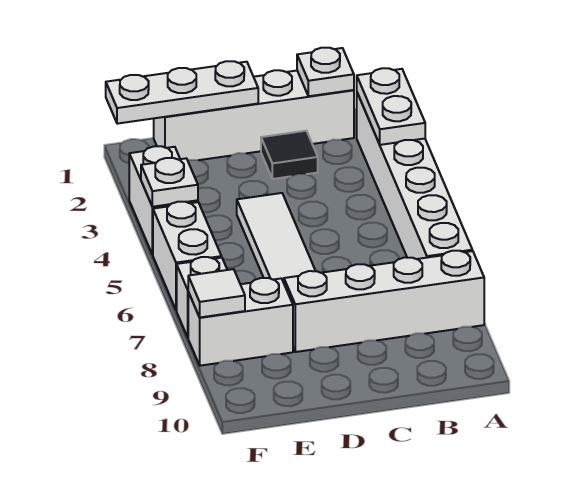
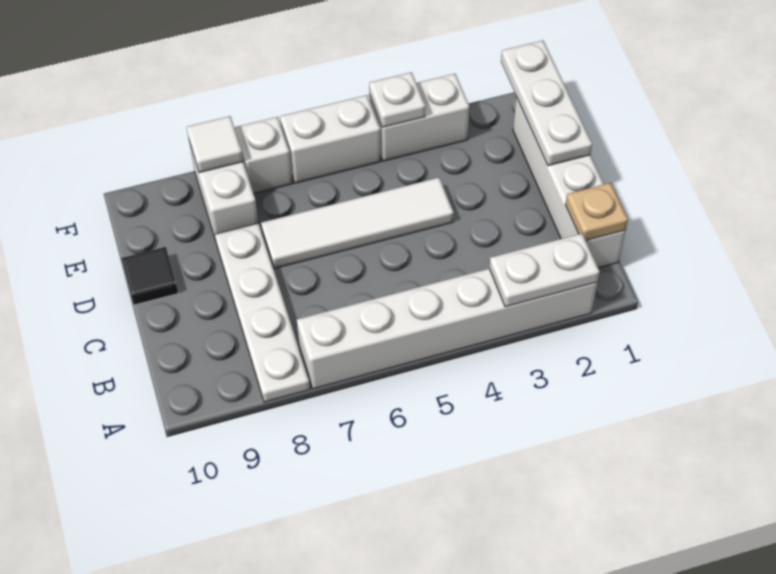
white brick A8:D8 level 1 -> white plate A8:D8 level 1
white plate B1 level 2 -> tan plate B1 level 2
black tile C2 level 1 -> black tile D10 level 1

